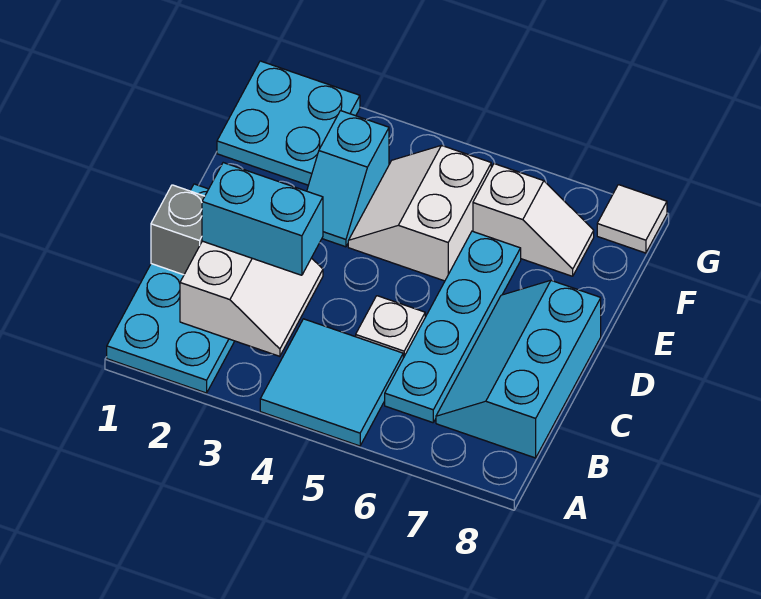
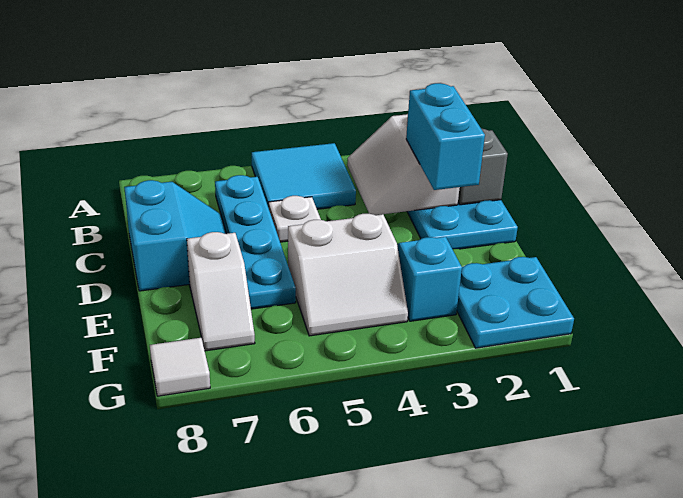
cyan slope B7:D8 level 1 top 8 -> cyan slope C7:D8 level 1 top 8
cyan brick C2:C3 level 3 -> cyan brick C2:D2 level 3
white slope E4:F5 level 1 top 5 -> white slope E4:F5 level 1 top E
white slope F6:F7 level 1 top 6 -> white slope E7:F7 level 1 top E

